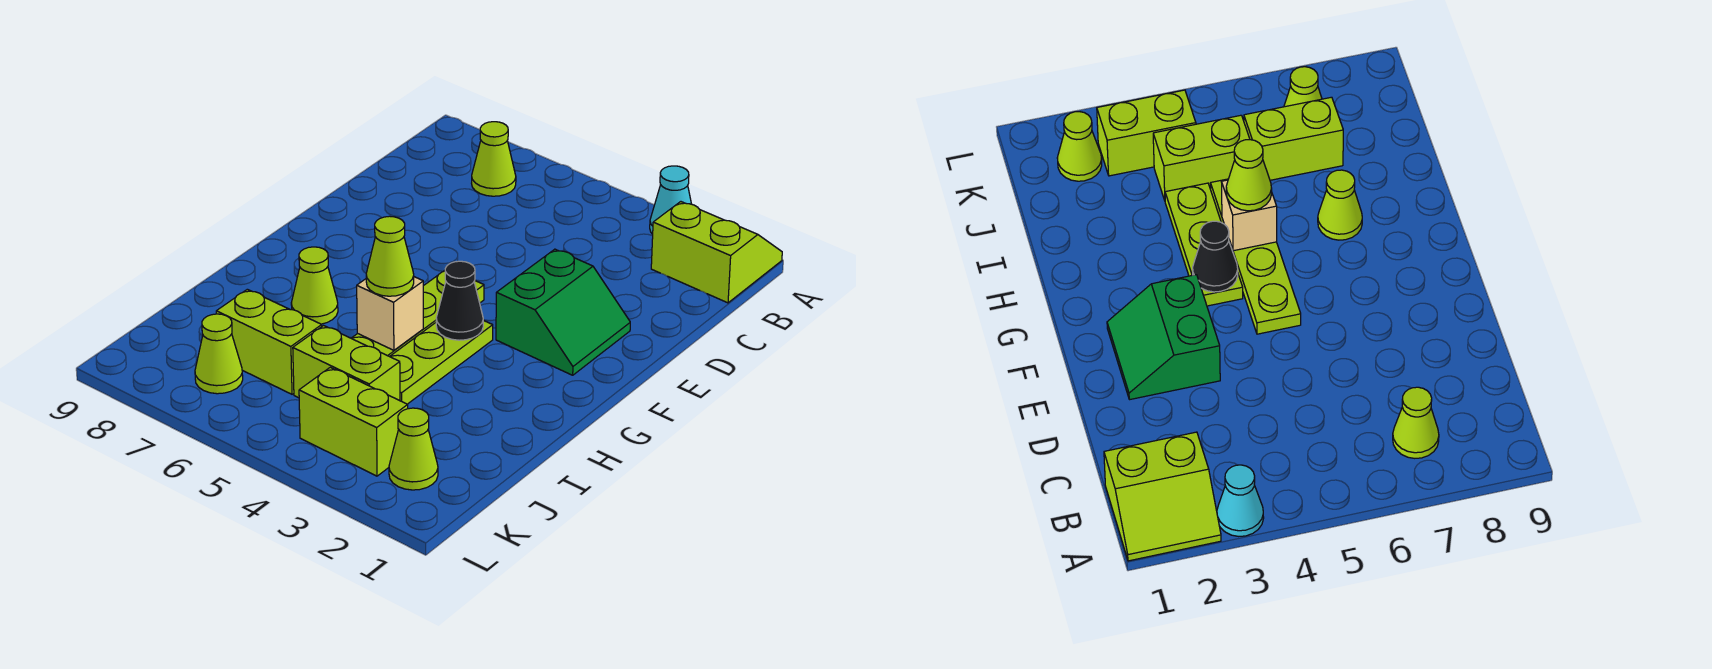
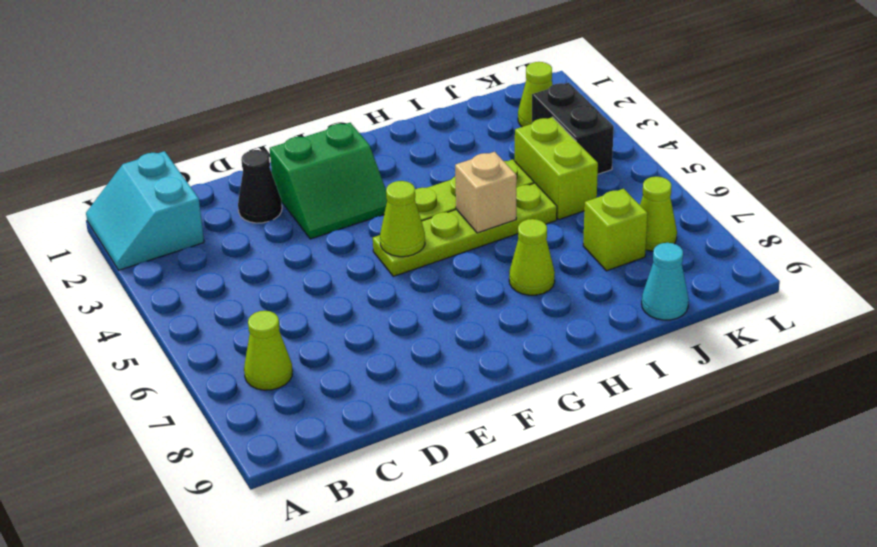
lime slope A1:B2 level 1 top B -> cyan slope A1:B2 level 1 top B
cyan cone A3 level 1 -> cyan cone J9 level 1
green slope E2:F3 level 1 top 3 -> green slope E2:F3 level 1 top 2
black cone G4 level 2 -> black cone D2 level 1
lime cone H5 level 3 -> lime cone F5 level 2
lime brick J6:J7 level 1 -> lime brick J7 level 1
lime brick K3:K4 level 1 -> black brick K3:K4 level 1

